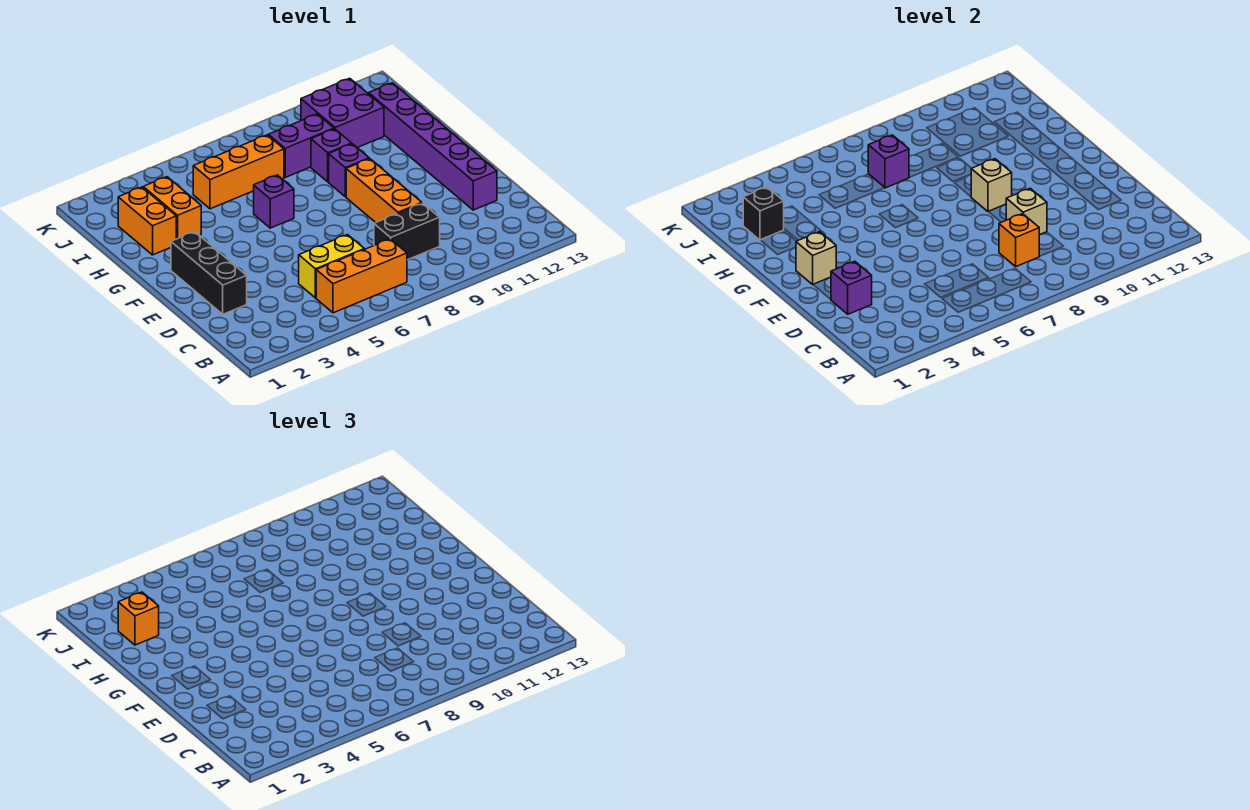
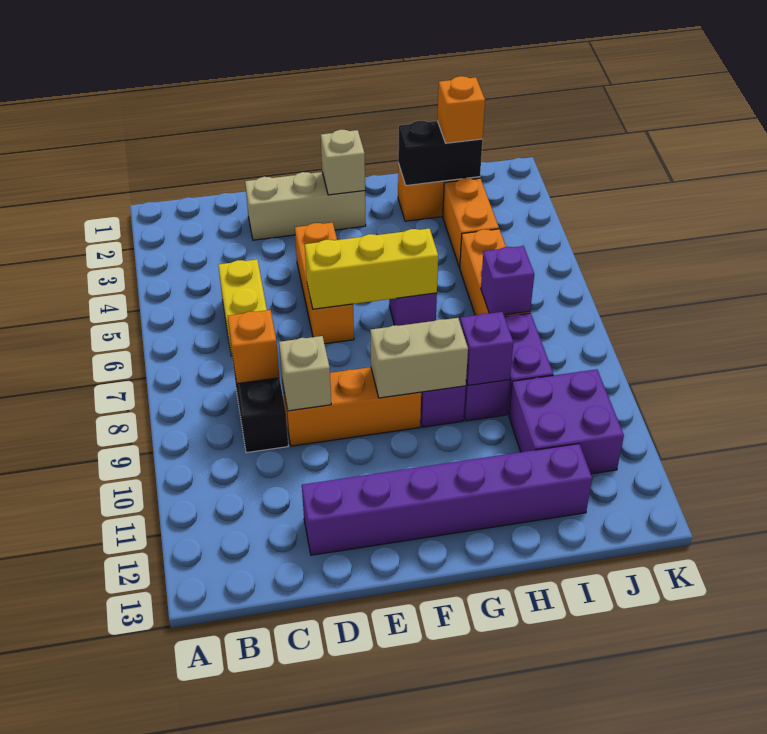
orange brick B5:B7 level 1 -> orange brick E4:E6 level 1
black brick D2:F2 level 1 -> tan brick D2:F2 level 1
purple brick D2 level 2 -> purple brick H9 level 2
none -> yellow brick E6:G6 level 2
tan brick F9 level 2 -> tan brick F9:G9 level 2
orange brick H3:I3 level 1 -> orange brick I3:I4 level 1
black brick I2 level 2 -> black brick H2:I2 level 2

